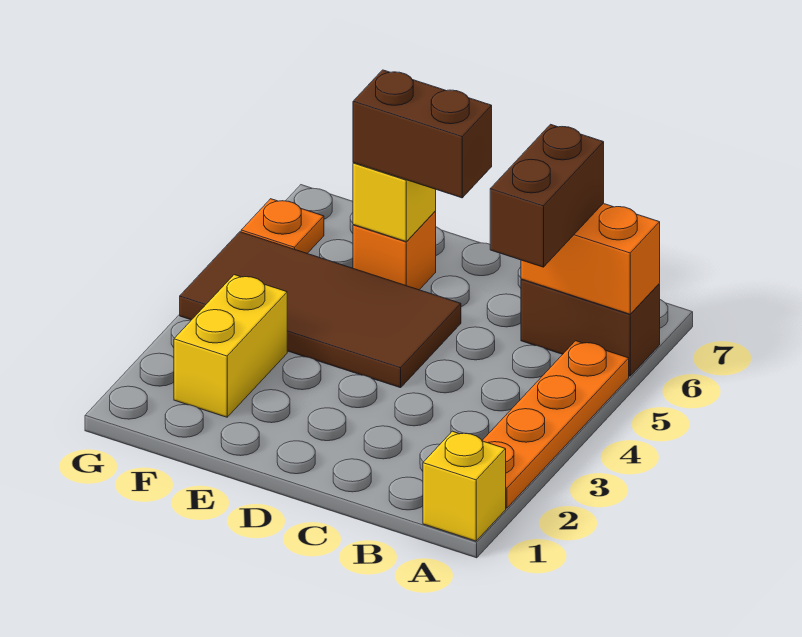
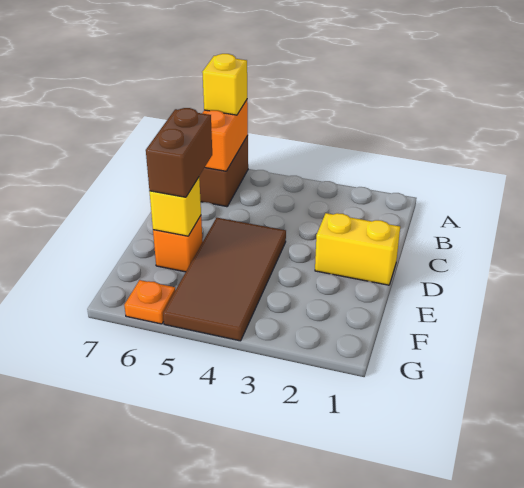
yellow brick A1 level 1 -> yellow brick A6 level 3
orange plate A2:A5 level 1 -> none
brown brick B5:B6 level 3 -> none
yellow brick F2:F3 level 1 -> yellow brick D1:D2 level 1

